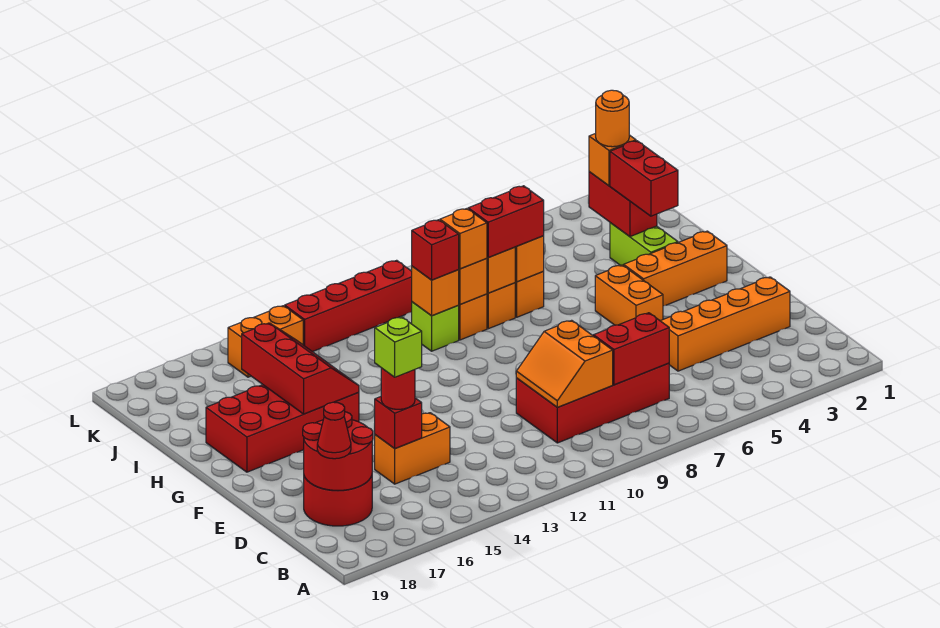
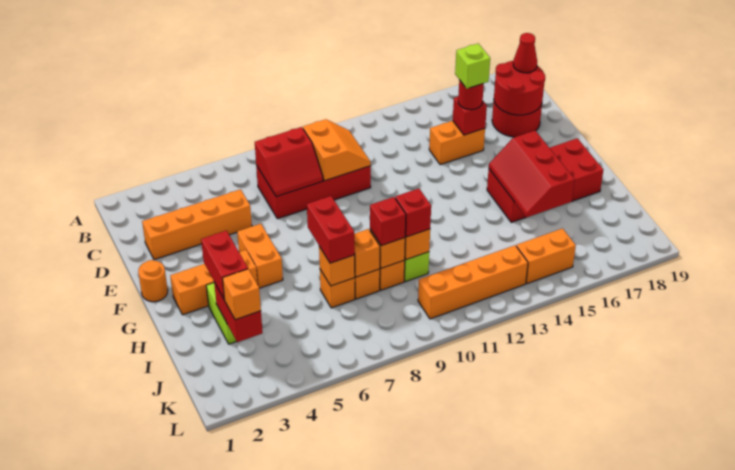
red brick I7:I8 level 3 -> red brick H7:I7 level 3
orange brick I9 level 3 -> red brick I9 level 3
orange round brick J3 level 4 -> orange round brick F1 level 1
red brick K10:K13 level 1 -> orange brick K10:K13 level 1

